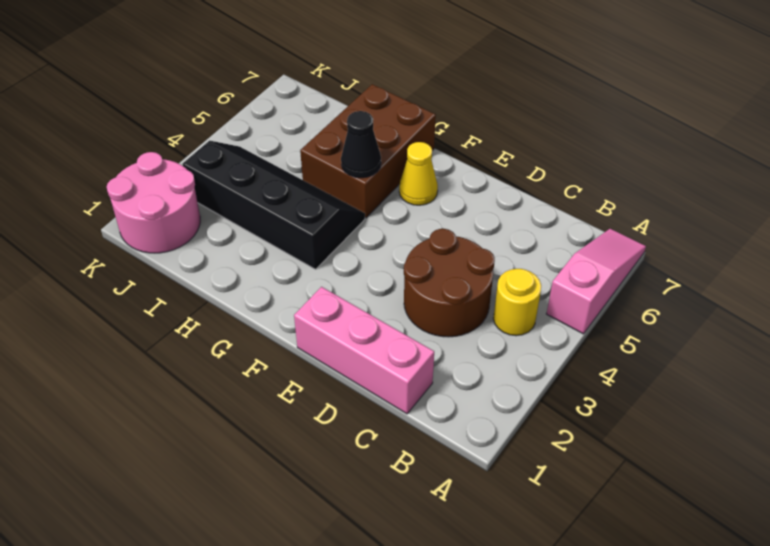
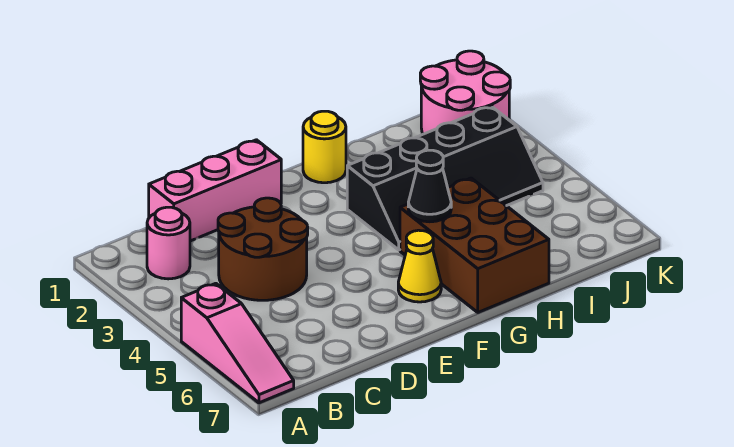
none -> pink round brick B2 level 1
yellow round brick B4 level 1 -> yellow round brick G1 level 1

